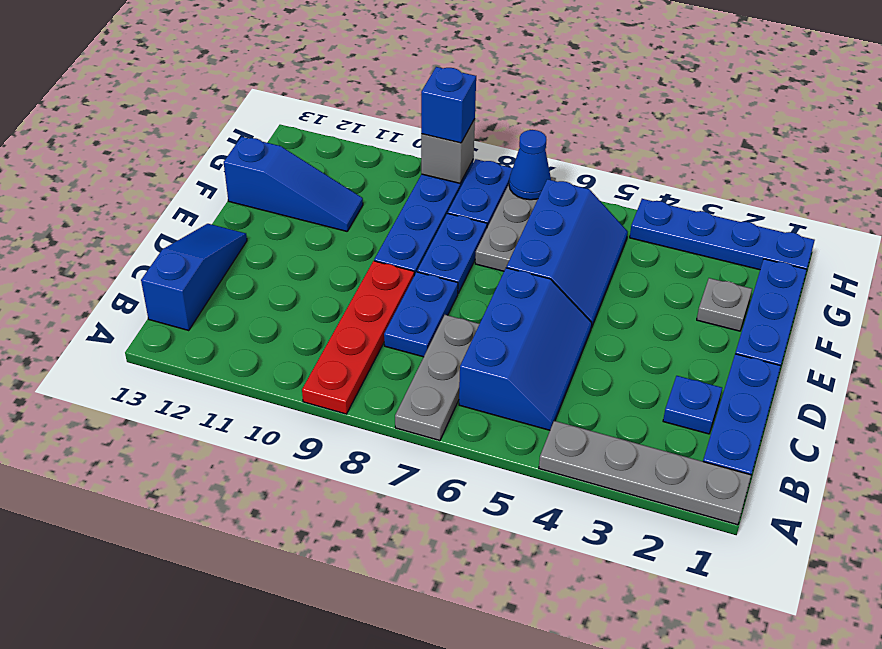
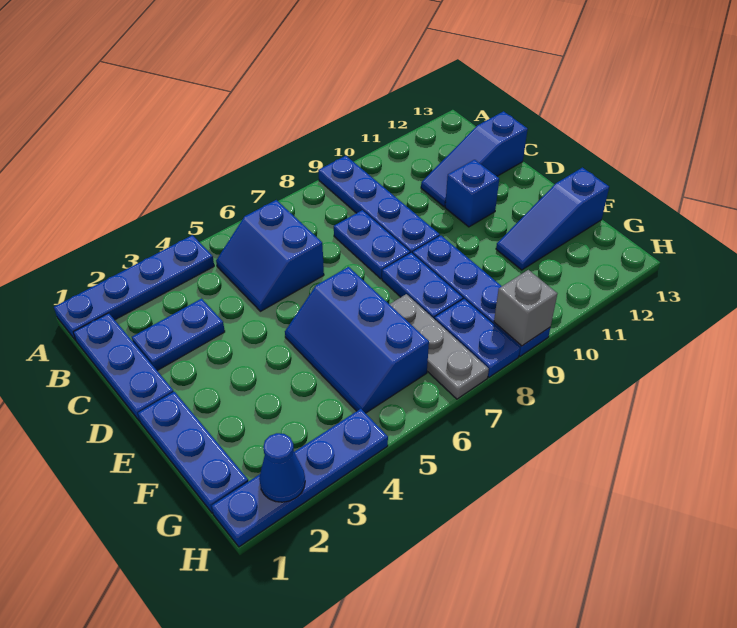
grey plate A1:A4 level 1 -> blue plate A1:A4 level 1
grey plate A7:C7 level 1 -> none
red plate A9:D9 level 1 -> blue plate A9:D9 level 1
blue slope B5:D6 level 1 top 6 -> blue slope B5:C6 level 1 top 6
blue slope B13:D13 level 1 top B -> blue slope C11:C13 level 1 top 13
blue plate C2 level 1 -> blue plate C2:C3 level 1
grey plate F2 level 1 -> none
blue cone H7 level 2 -> blue cone H2 level 2
blue brick H9 level 3 -> blue brick D11 level 1

